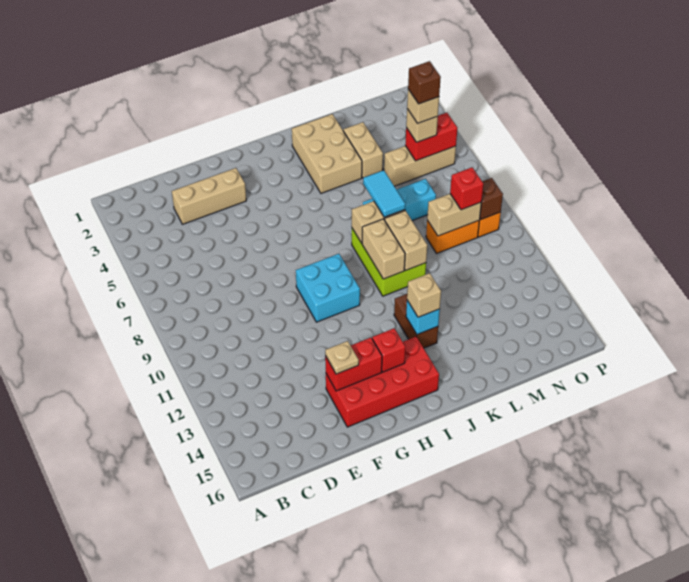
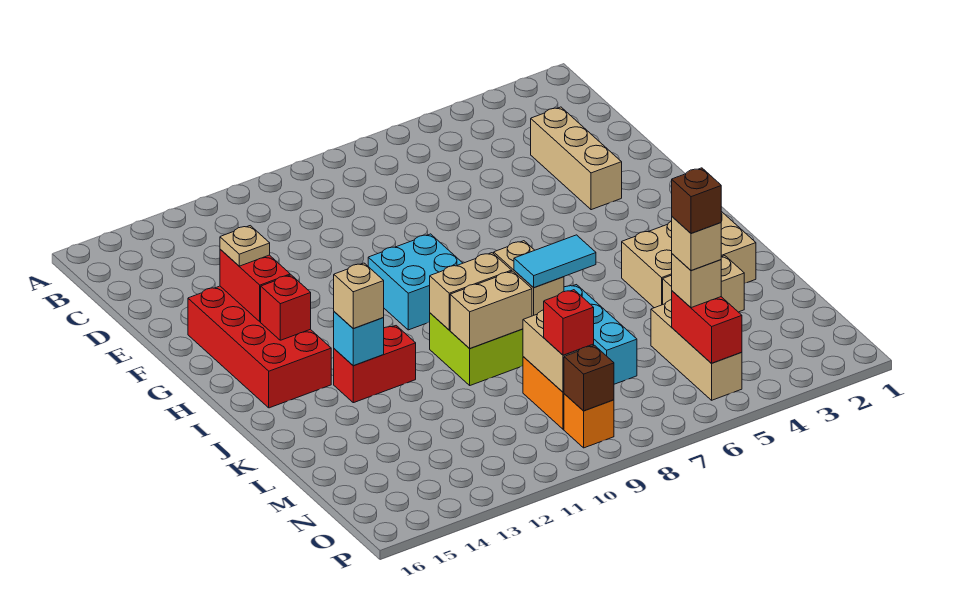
brown brick J12:J13 level 1 -> red brick J12:J13 level 1

